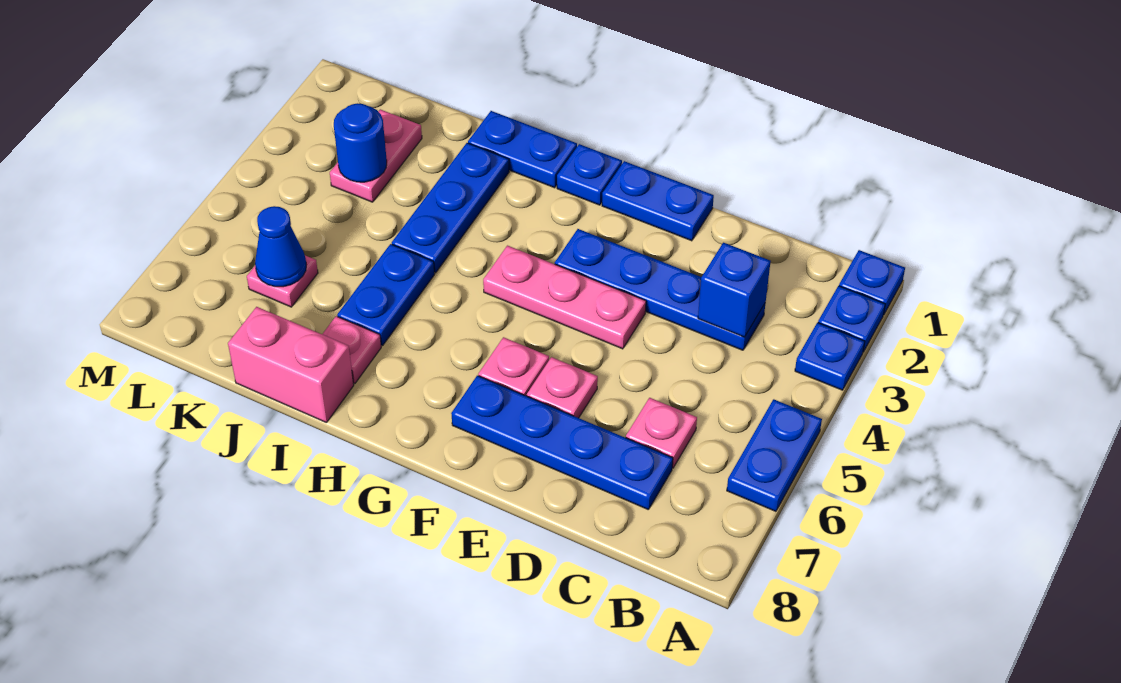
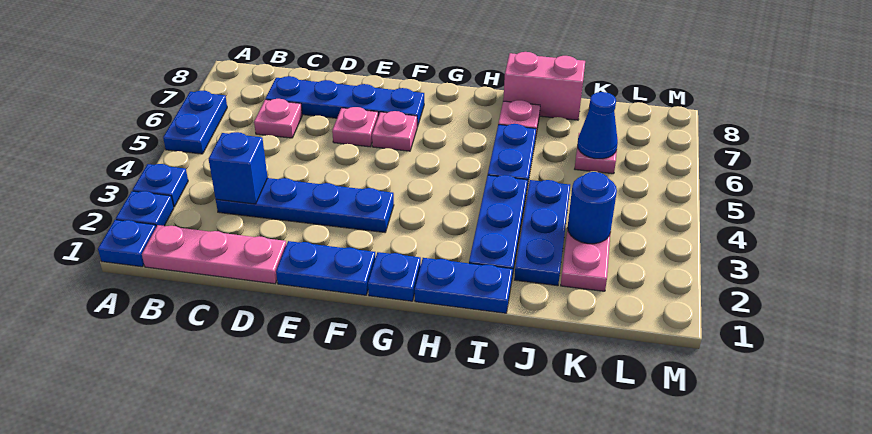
pink plate E4:G4 level 1 -> pink plate B1:D1 level 1
none -> blue plate J2:J4 level 1

